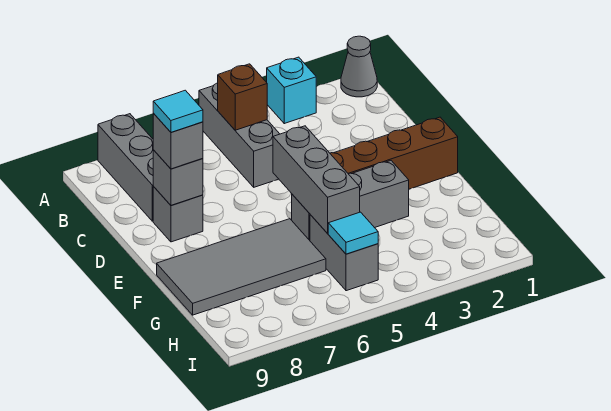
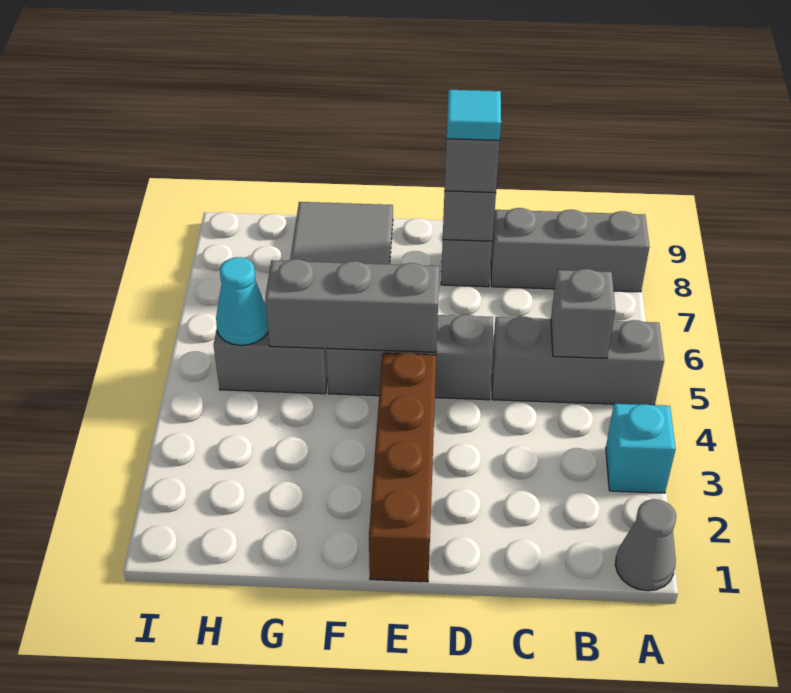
brown brick B5 level 2 -> grey brick B5 level 2
grey brick F3:F5 level 1 -> grey brick D5:F5 level 1
cyan tile H5 level 2 -> cyan cone H5 level 2

